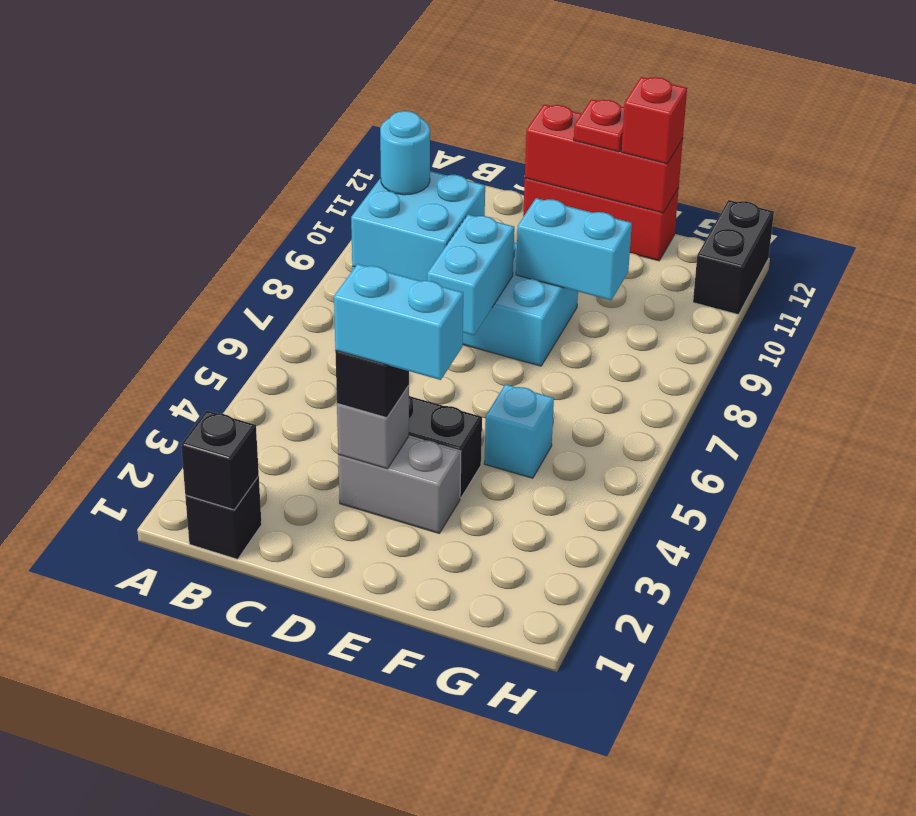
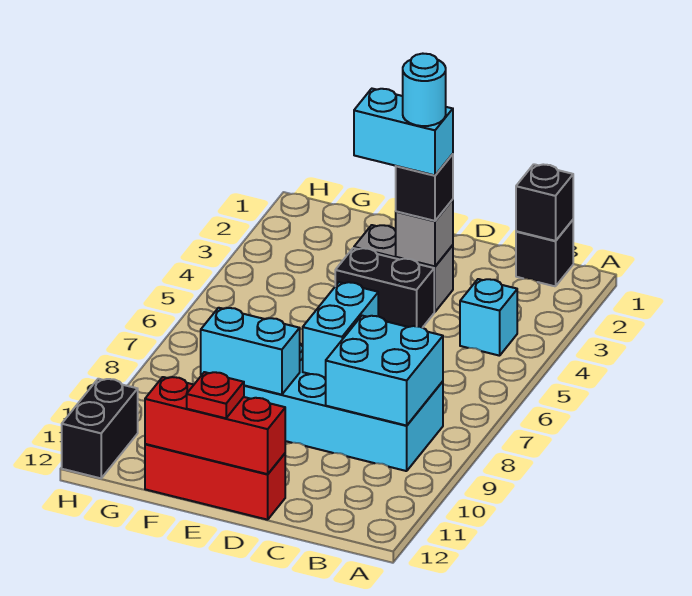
cyan round brick B9 level 3 -> cyan round brick D3 level 5
cyan brick F5 level 1 -> cyan brick B4 level 1
red brick F12 level 3 -> none

